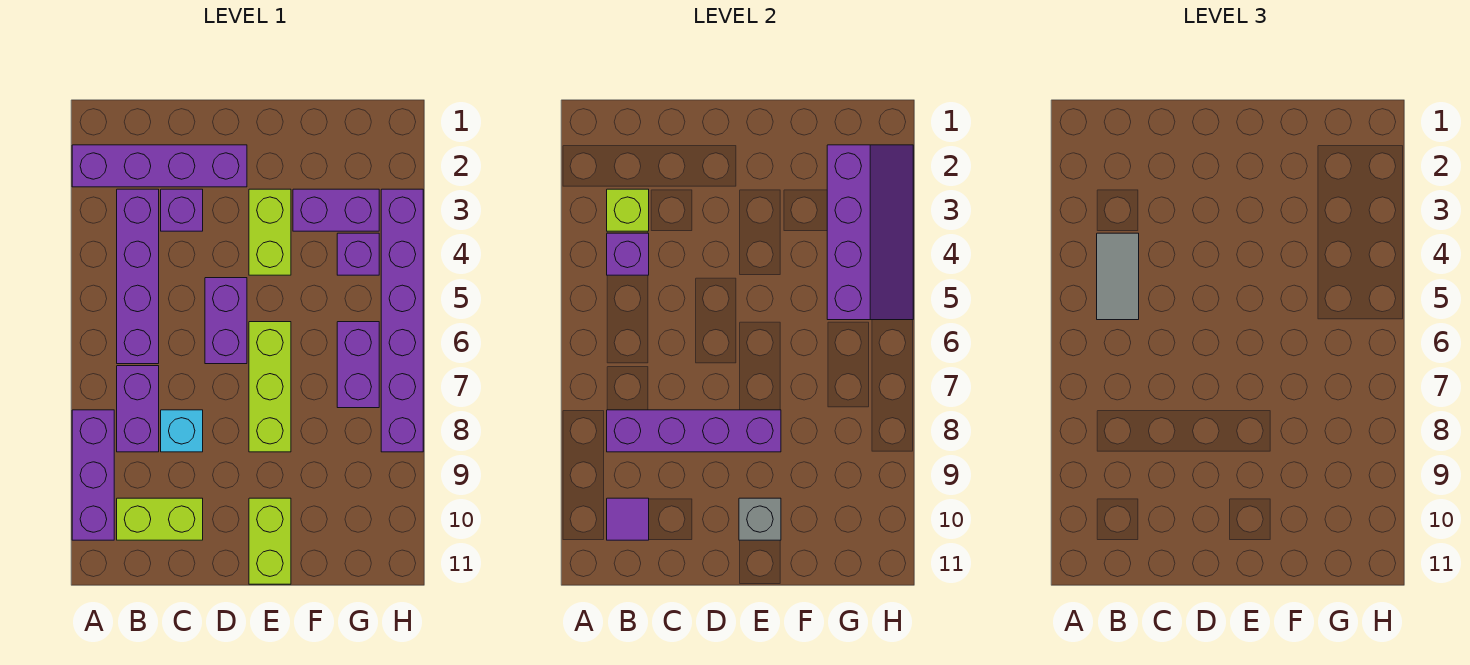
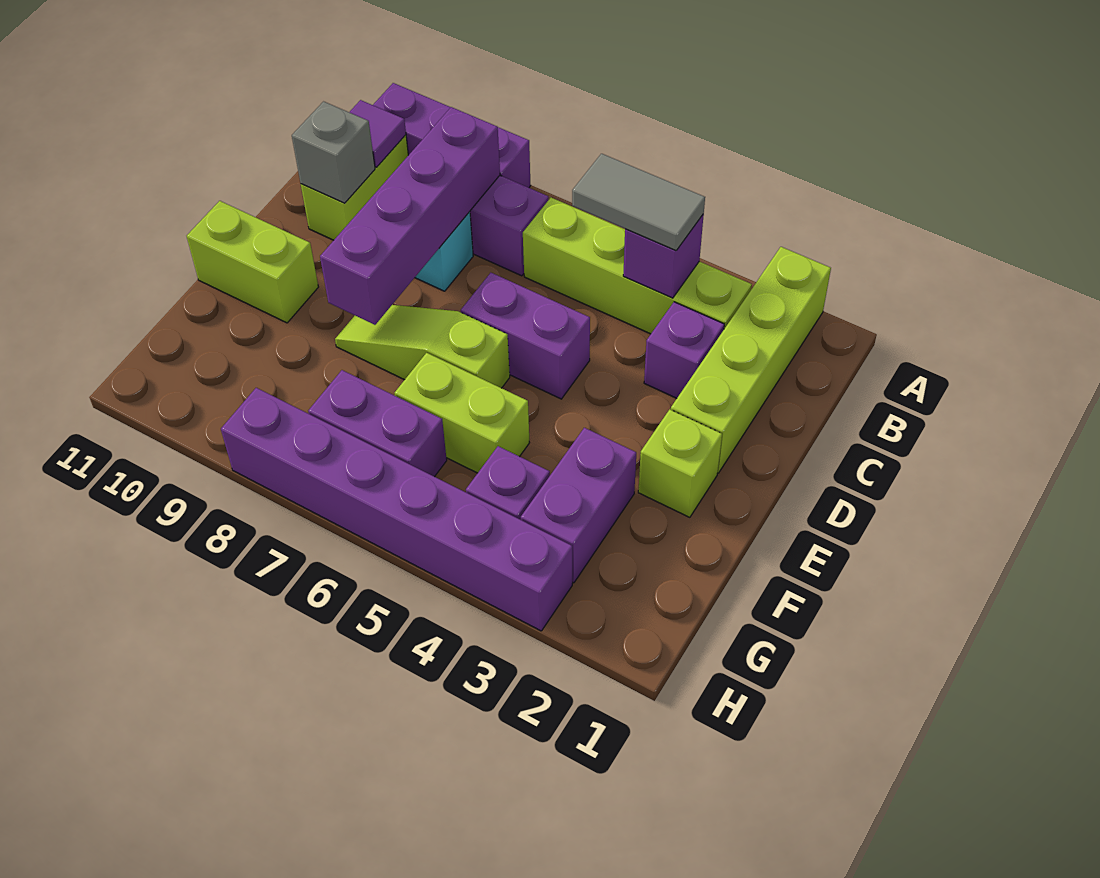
purple brick A2:D2 level 1 -> lime brick A2:D2 level 1
purple brick B3:B6 level 1 -> lime brick B3:B6 level 1
lime brick B3 level 2 -> lime brick E2 level 1
lime brick E3:E4 level 1 -> lime brick F5:F6 level 1
lime brick E6:E8 level 1 -> lime slope E6:E8 level 1 top 6
grey brick E10 level 2 -> grey brick C10 level 2
purple slope G2:H5 level 2 top G -> none

